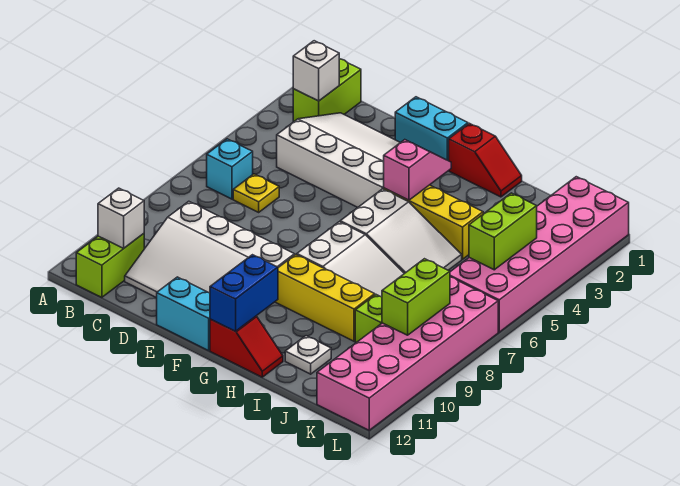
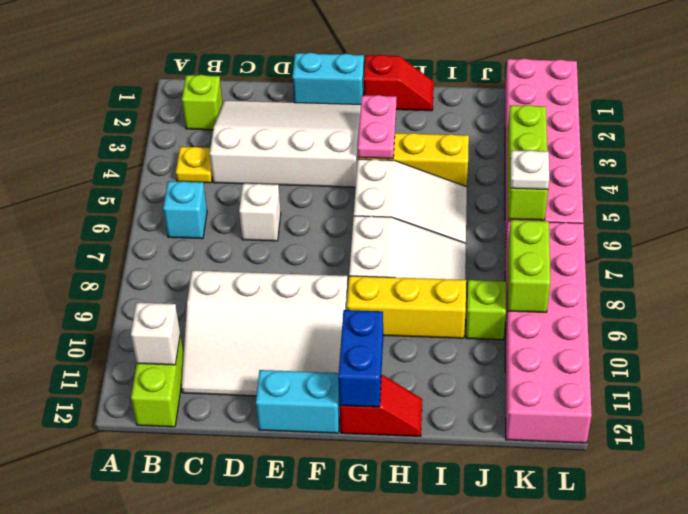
lime brick B1:B2 level 1 -> lime brick B2 level 1
white brick B2 level 2 -> white brick D6 level 1
yellow plate C6 level 1 -> yellow plate B4 level 1
pink slope G3:G4 level 2 top 4 -> pink plate G3:G4 level 2
white plate I11 level 1 -> white plate K6 level 3
lime brick K4:K5 level 2 -> lime brick K4:K6 level 2

